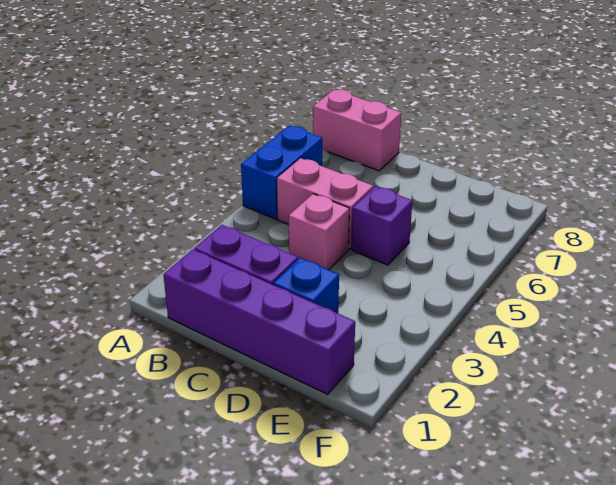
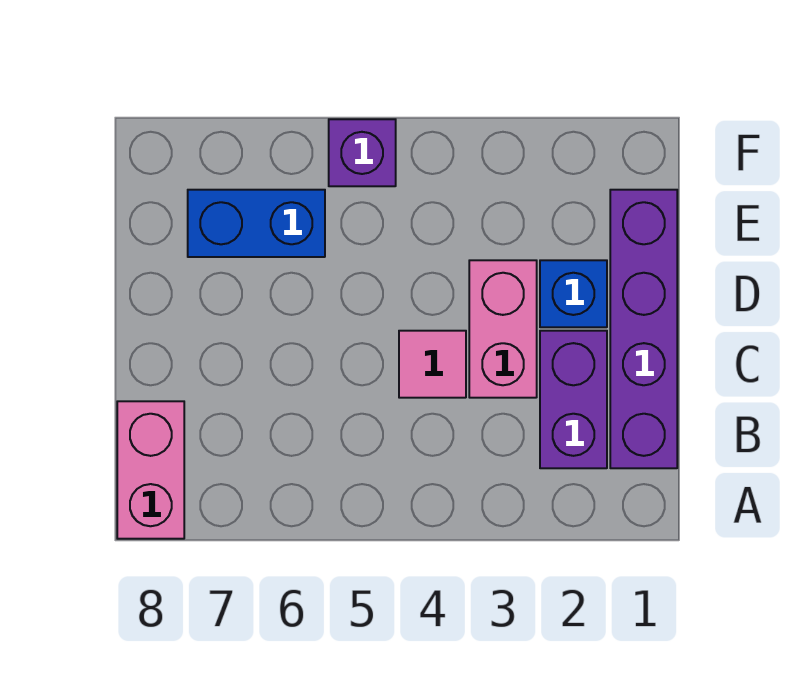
blue brick A5:A6 level 1 -> blue brick E6:E7 level 1
pink brick B5:C5 level 1 -> pink brick C3:D3 level 1
pink brick C4 level 1 -> pink tile C4 level 1
purple brick D5 level 1 -> purple brick F5 level 1

